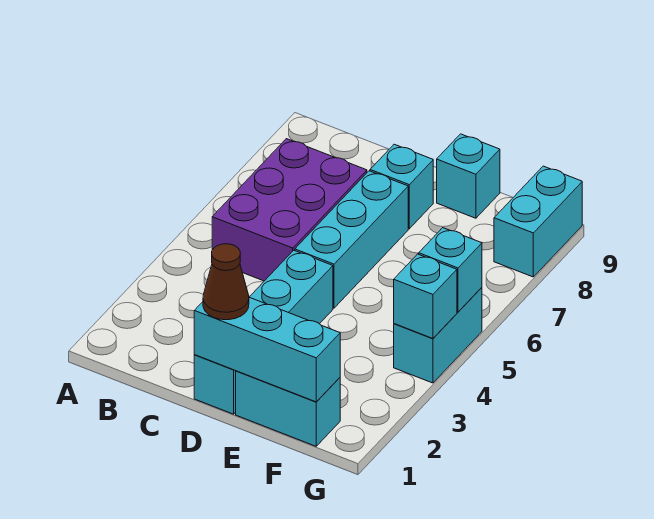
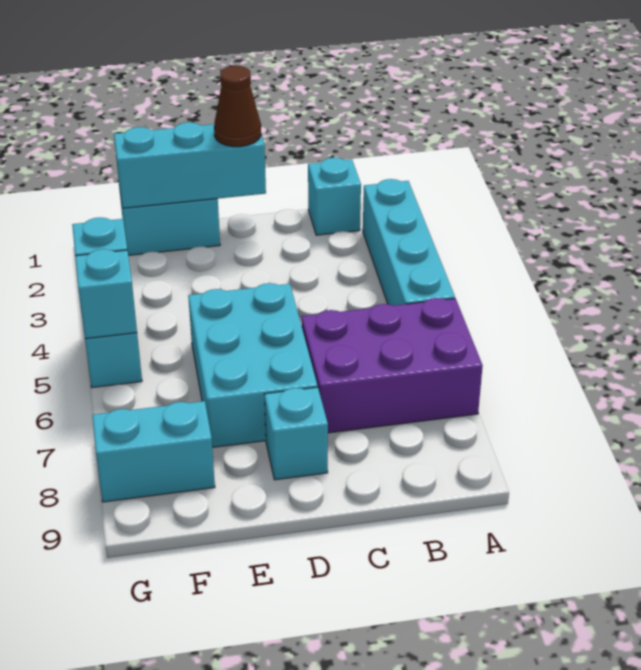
purple brick B5:C7 level 1 -> purple brick A6:C7 level 1
cyan brick D1:D4 level 1 -> cyan brick A2:A5 level 1
cyan brick D5:D7 level 1 -> cyan brick D5:E7 level 1
cyan brick E9 level 1 -> cyan brick B1 level 1
cyan brick G8:G9 level 1 -> cyan brick F8:G8 level 1

